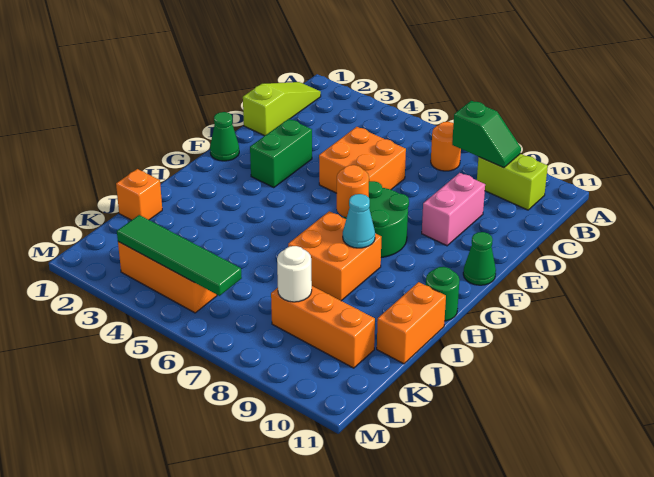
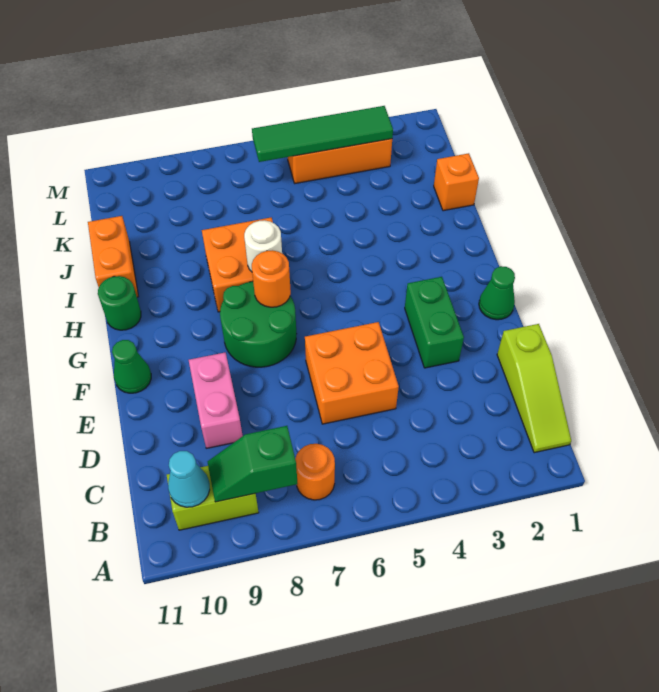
cyan cone H8 level 2 -> cyan cone B10 level 2
orange brick K8:K10 level 1 -> none
white round brick K8 level 2 -> white round brick H7 level 2

